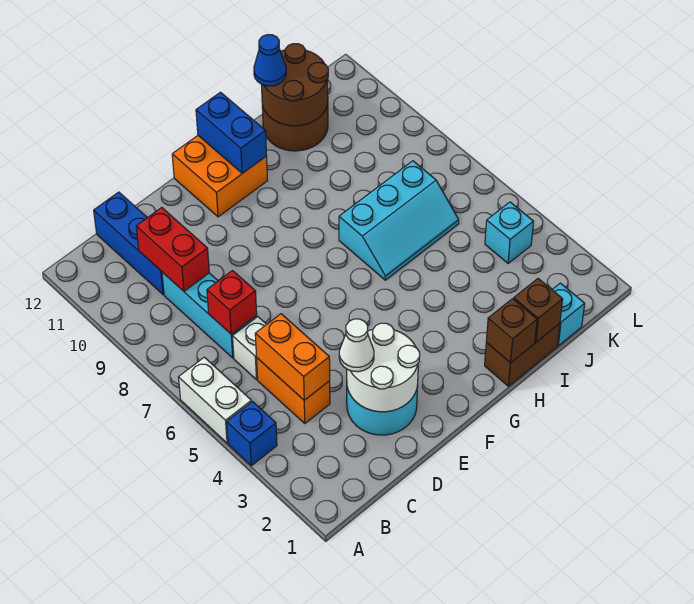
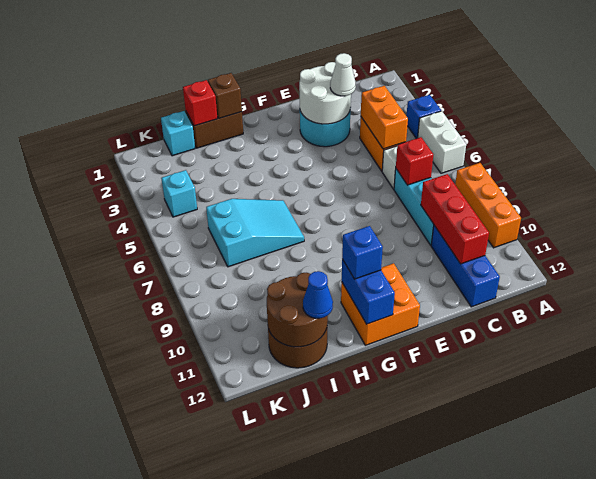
none -> orange brick A8:A10 level 1
red brick C9:C10 level 2 -> red brick C9:C11 level 2
none -> blue brick G11 level 3
cyan slope H6:J7 level 1 top 7 -> cyan slope H6:J7 level 1 top J
brown brick I1 level 2 -> red brick I1 level 2

